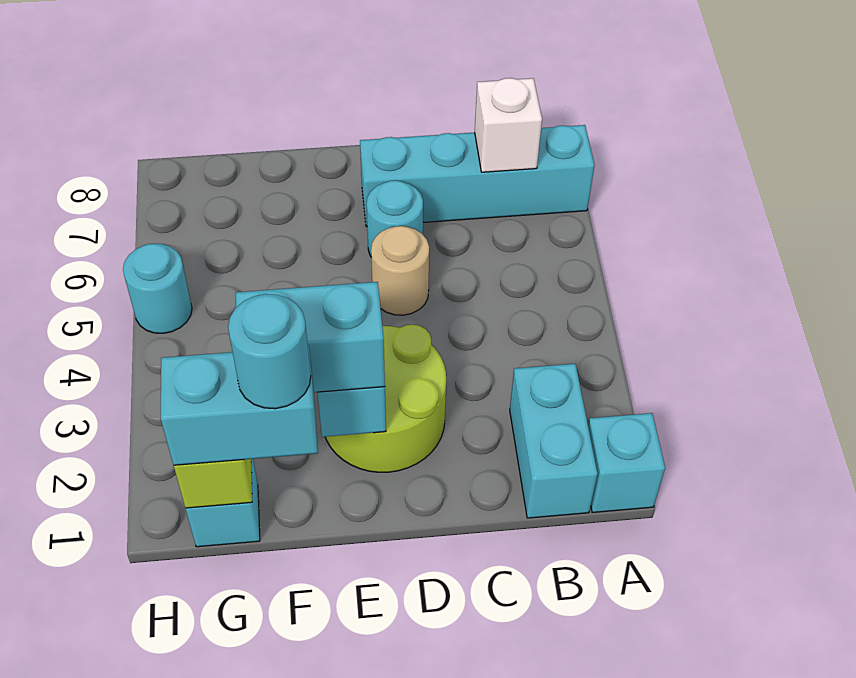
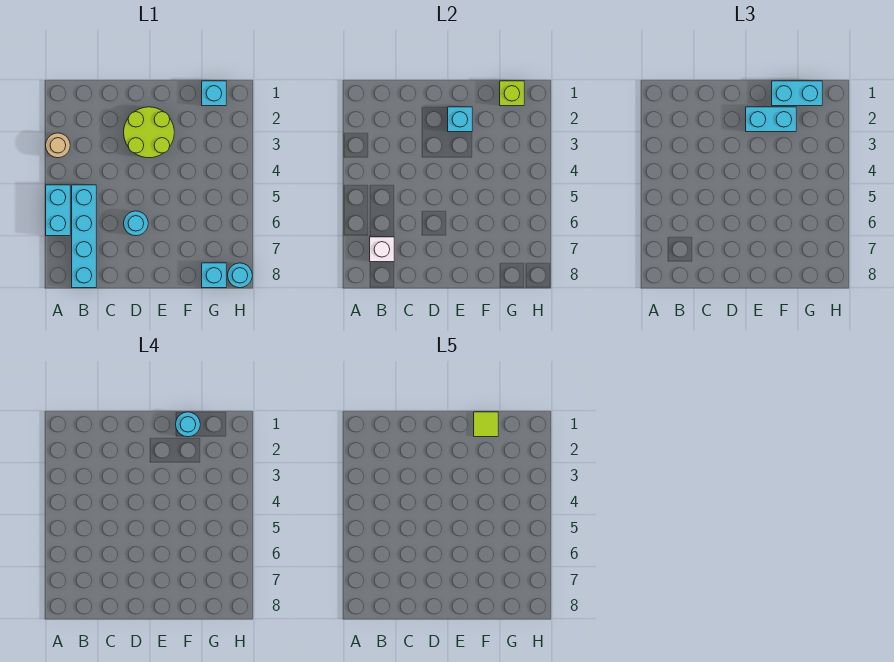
cyan brick A1 level 1 -> cyan brick G8 level 1
cyan brick A7:D7 level 1 -> cyan brick B5:B8 level 1
cyan brick B1:B2 level 1 -> cyan brick A5:A6 level 1
tan round brick D5 level 1 -> tan round brick A3 level 1
none -> lime tile F1 level 5
cyan round brick H5 level 1 -> cyan round brick H8 level 1

